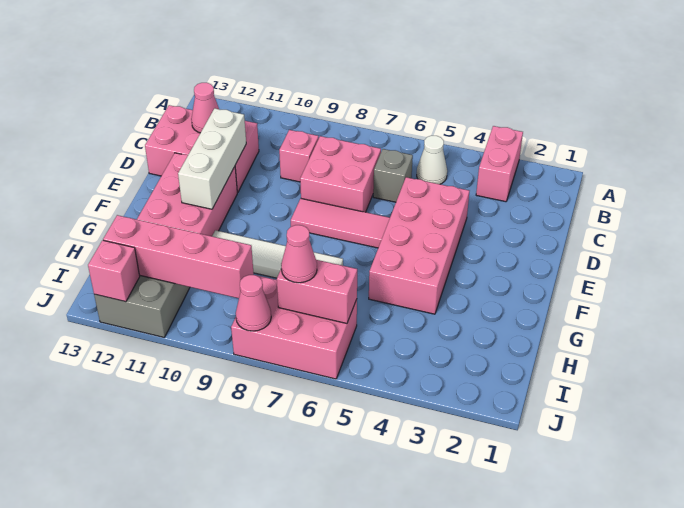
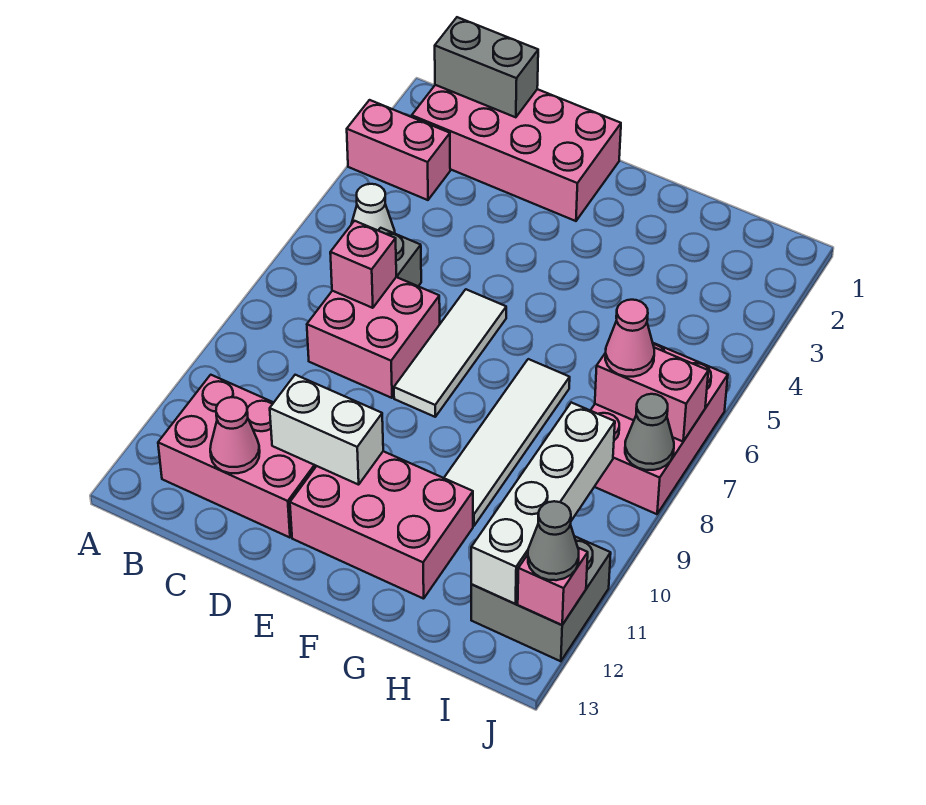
none -> grey brick B1:C1 level 2
pink brick C9 level 1 -> pink brick C7 level 2
pink brick C11:D13 level 1 -> pink brick B11:D12 level 1
pink brick D4:G5 level 1 -> pink brick B1:E2 level 1
white brick D11:F11 level 2 -> white brick D11:E11 level 2
pink tile E6:E8 level 1 -> white tile E6:E8 level 1
pink brick I6:I7 level 2 -> pink brick I7:J7 level 2
pink brick I9:I12 level 2 -> white brick I9:I12 level 2
pink cone J8 level 2 -> grey cone J8 level 2
none -> grey cone J12 level 3

